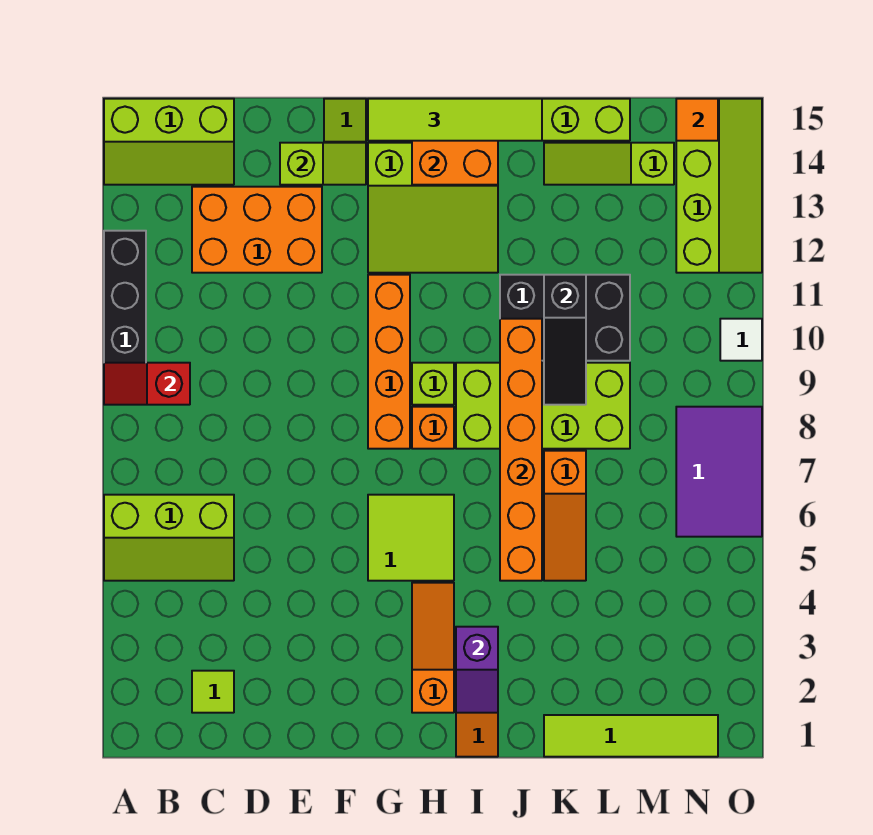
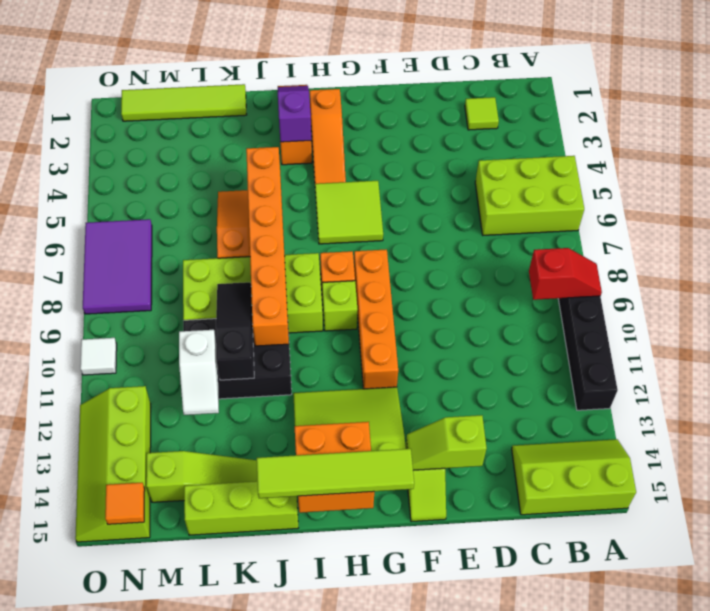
lime slope A5:C6 level 1 top 6 -> lime brick A5:C6 level 1
orange brick C12:E13 level 1 -> none
none -> white slope L11:L12 level 2 top 11

